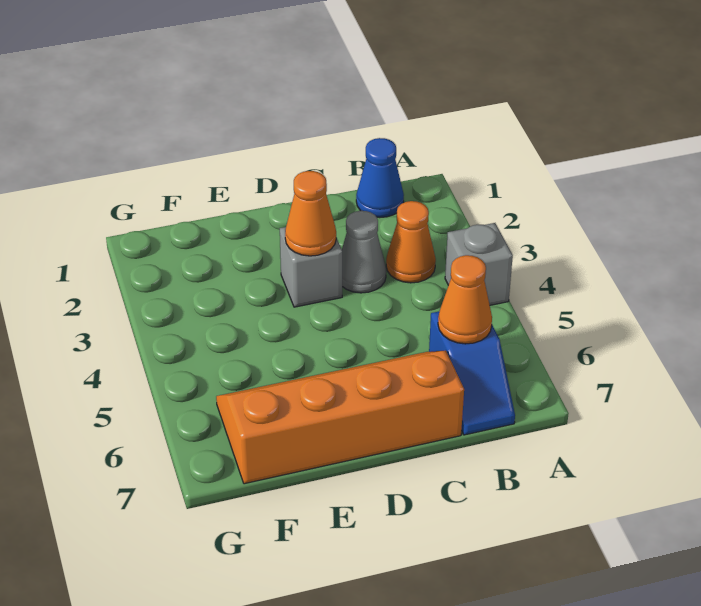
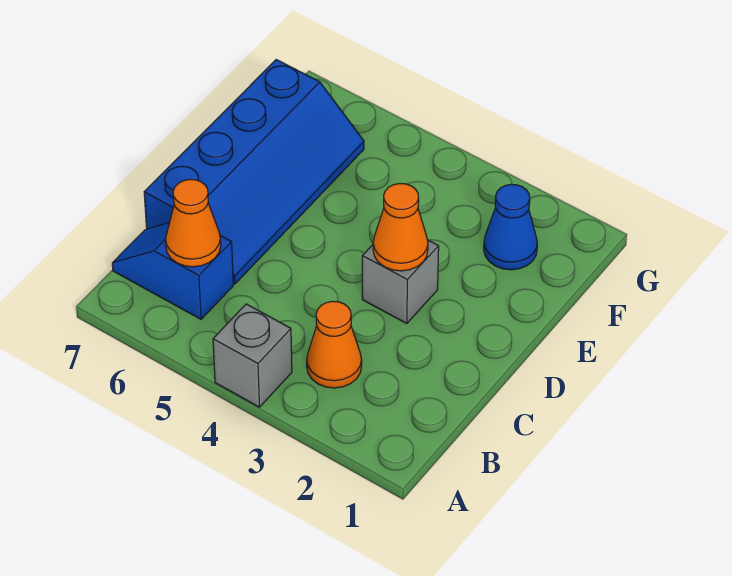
blue cone B1 level 1 -> blue cone F2 level 1
grey cone C3 level 1 -> none
orange slope C6:F7 level 1 top 7 -> blue slope C6:F7 level 1 top 7

